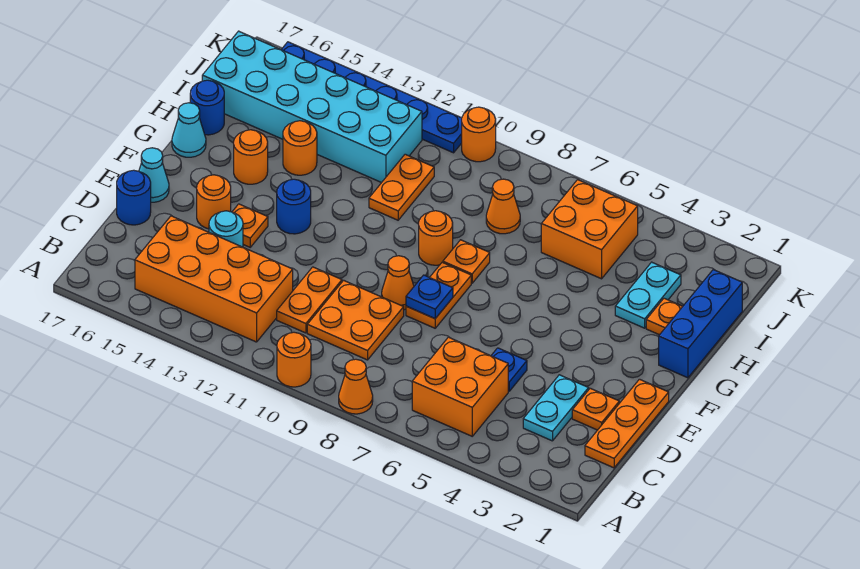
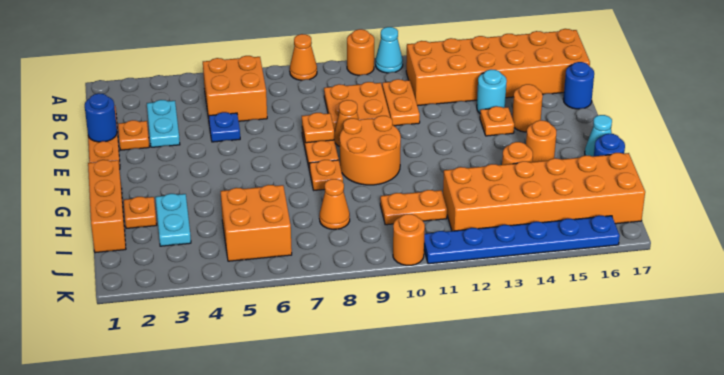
orange brick B12:C15 level 1 -> orange brick B12:C17 level 1
blue plate E8 level 2 -> orange plate E8 level 2
cyan cone E17 level 1 -> cyan cone A11 level 1
blue round brick F13 level 1 -> blue round brick D1 level 2
blue brick G1:I1 level 1 -> orange brick G1:I1 level 1
orange round brick G9 level 1 -> orange round brick F9:G10 level 1
orange plate H11:I11 level 1 -> orange plate I10:I11 level 1
cyan brick I12:J17 level 1 -> orange brick I12:J17 level 1

